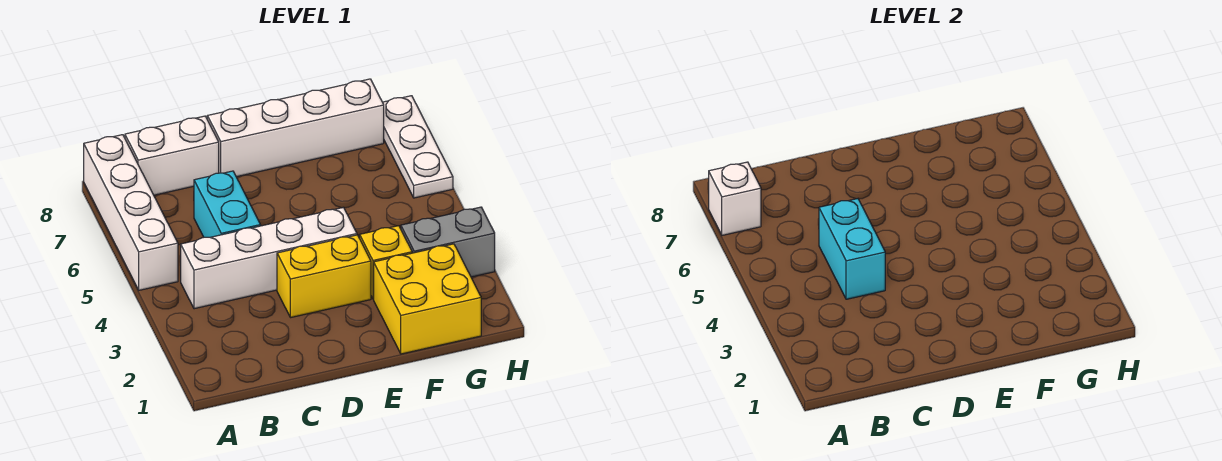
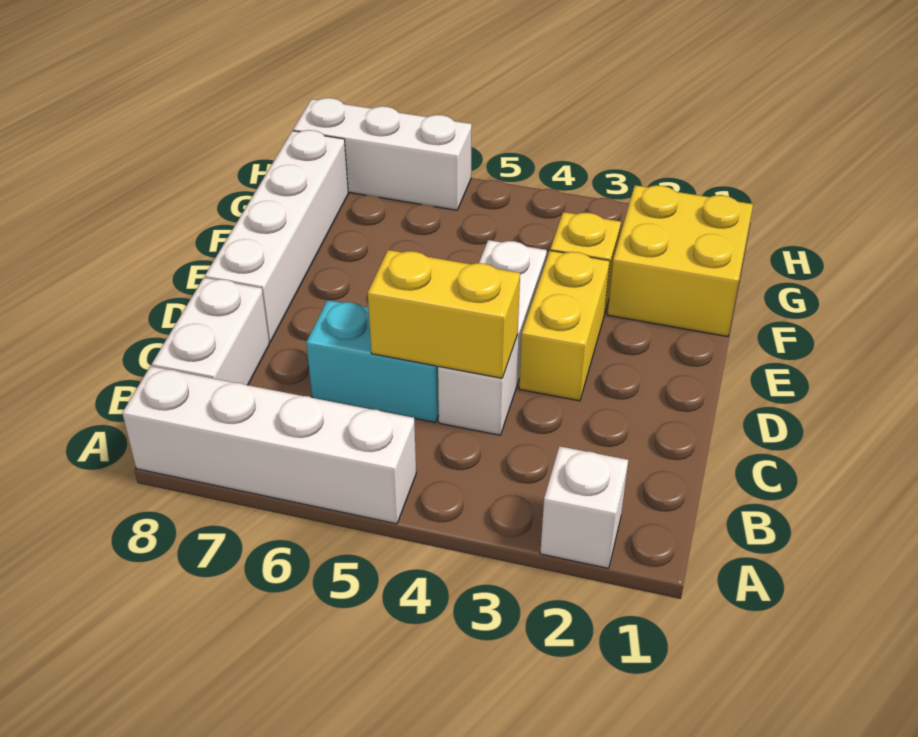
white brick A7 level 2 -> white brick A2 level 1
white brick B4:E4 level 1 -> white brick C4:E4 level 1
cyan brick C4:C5 level 2 -> yellow brick C4:C5 level 2
grey brick G3:H3 level 1 -> none
white plate H6:H8 level 1 -> white brick H6:H8 level 1

